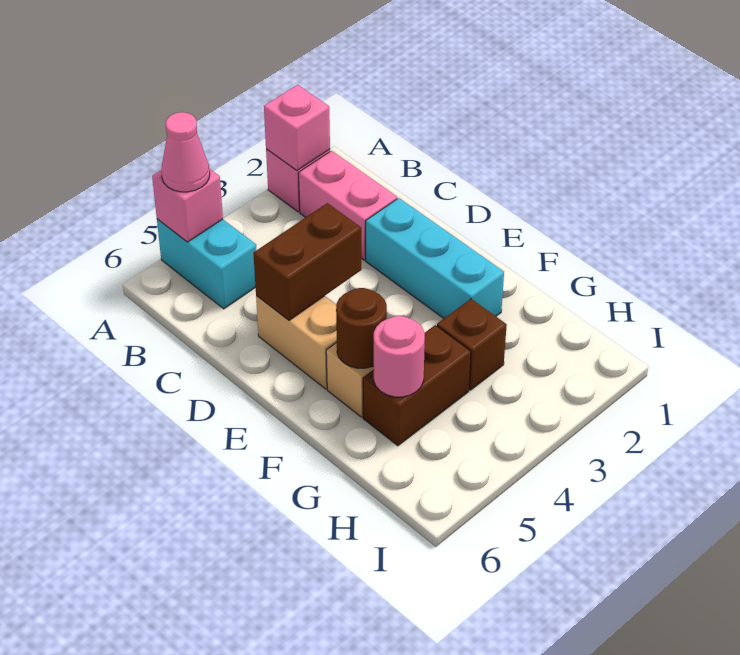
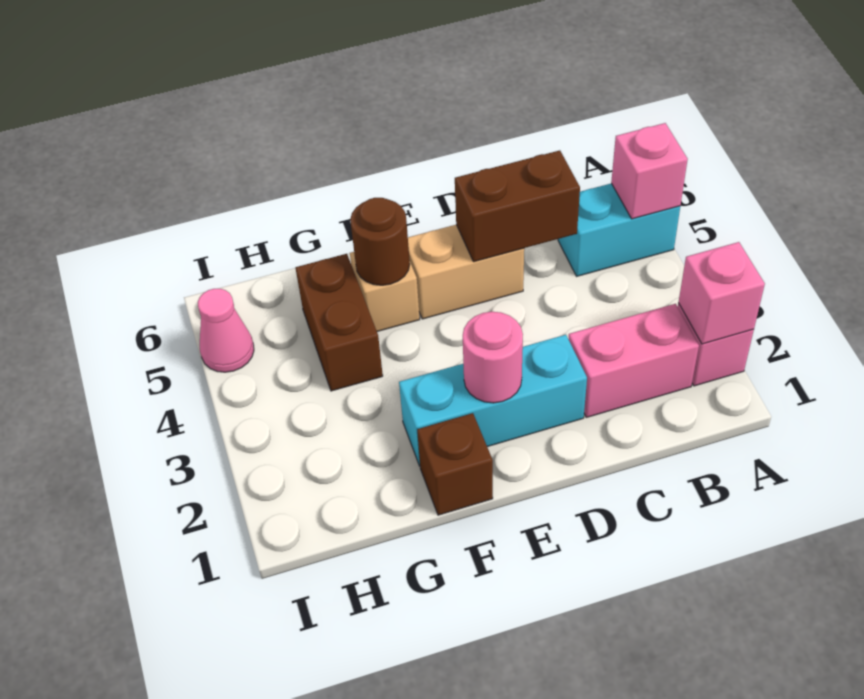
pink cone A5 level 3 -> pink cone I5 level 1
brown brick D4:D5 level 2 -> brown brick C5:D5 level 2
brown brick G3 level 1 -> brown brick F1 level 1
pink round brick G5 level 2 -> pink round brick E2 level 2

